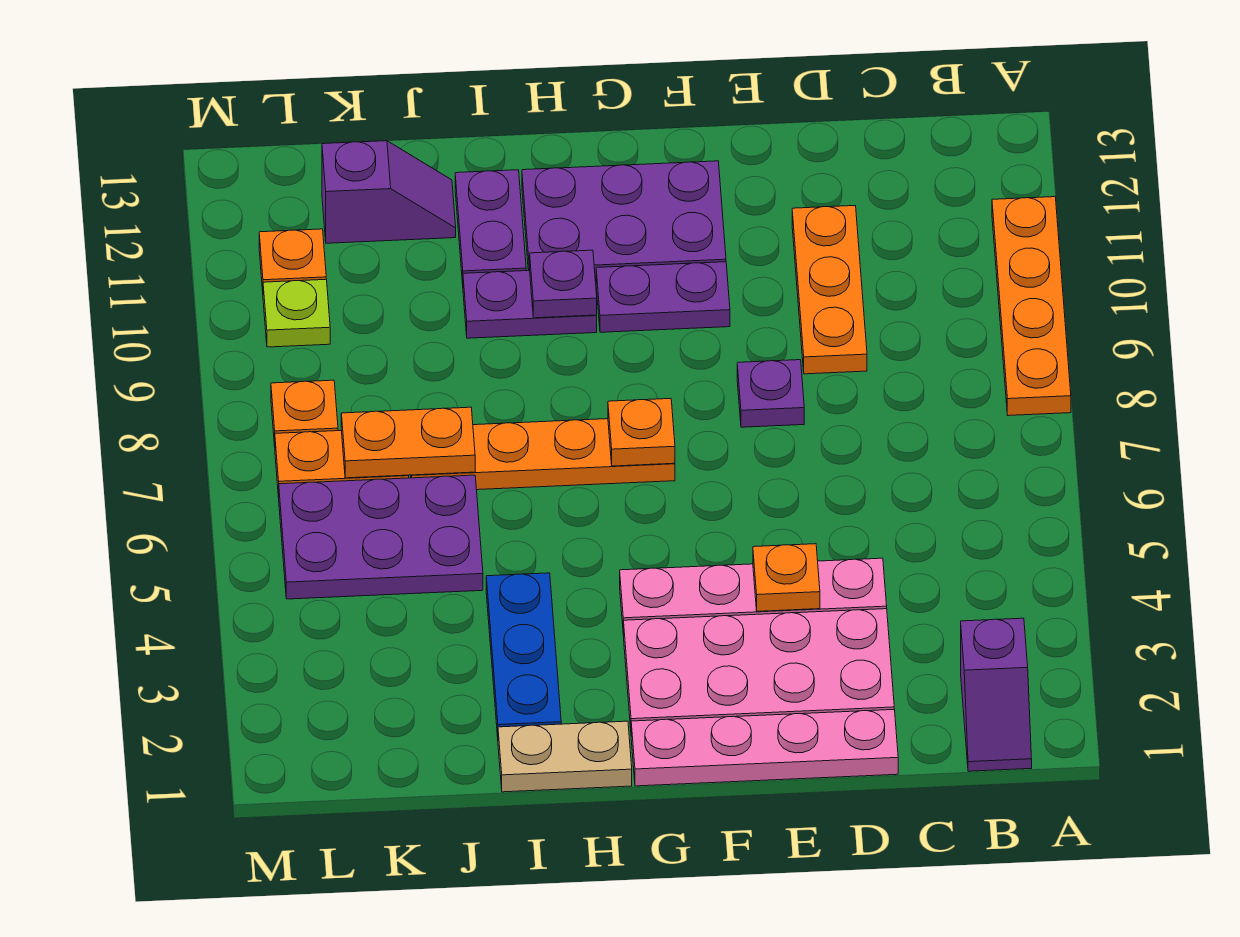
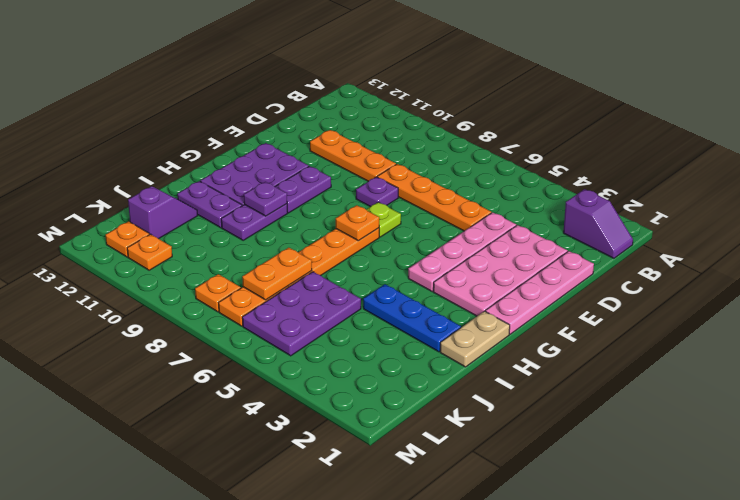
orange plate A8:A11 level 1 -> orange plate D5:D8 level 1
orange plate E4 level 2 -> orange plate L12 level 1
lime plate L10 level 1 -> lime plate F7 level 1

